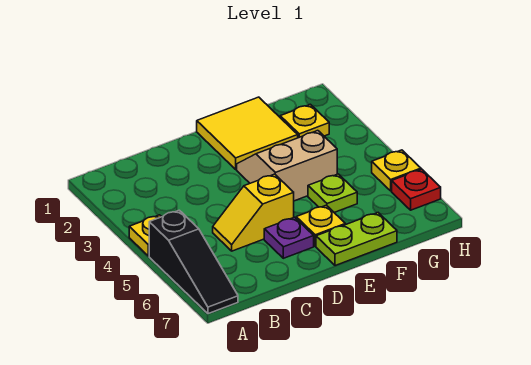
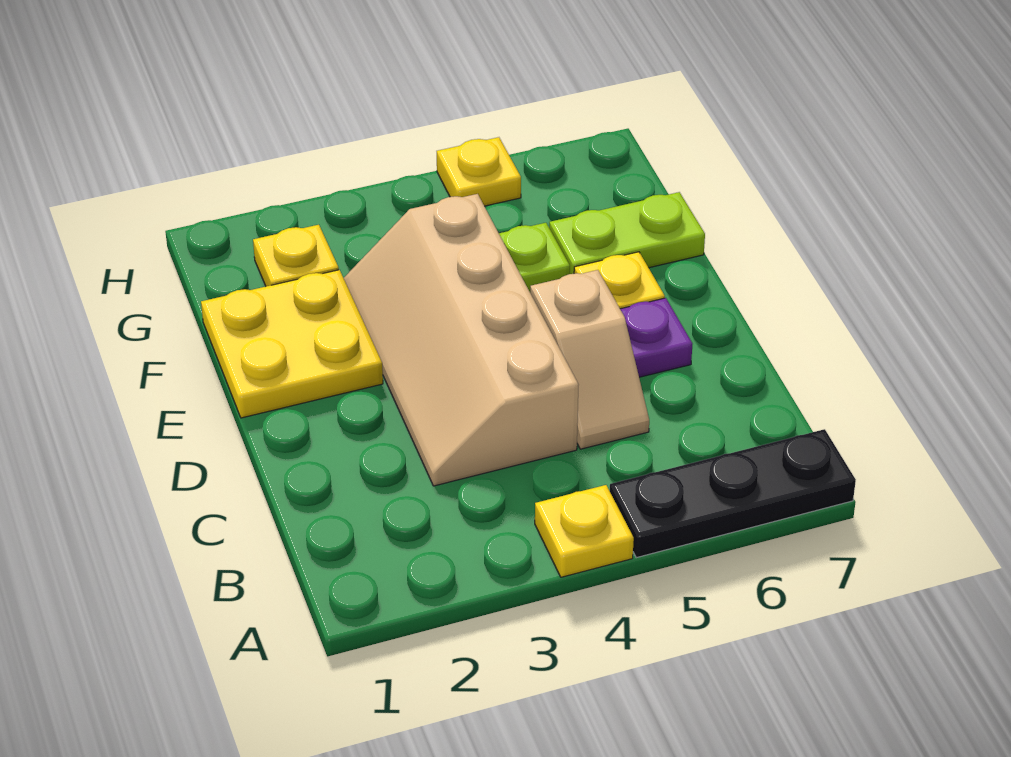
black slope A5:A7 level 1 top 5 -> black plate A5:A7 level 1
yellow slope C5:D5 level 1 top D -> tan slope C5:D5 level 1 top D
yellow tile E1:F2 level 1 -> yellow plate E1:F2 level 1
tan slope E3:F4 level 1 top 4 -> tan slope C3:F4 level 1 top 4
lime plate E7:F7 level 1 -> lime plate F6:F7 level 1
red plate H6 level 1 -> none

